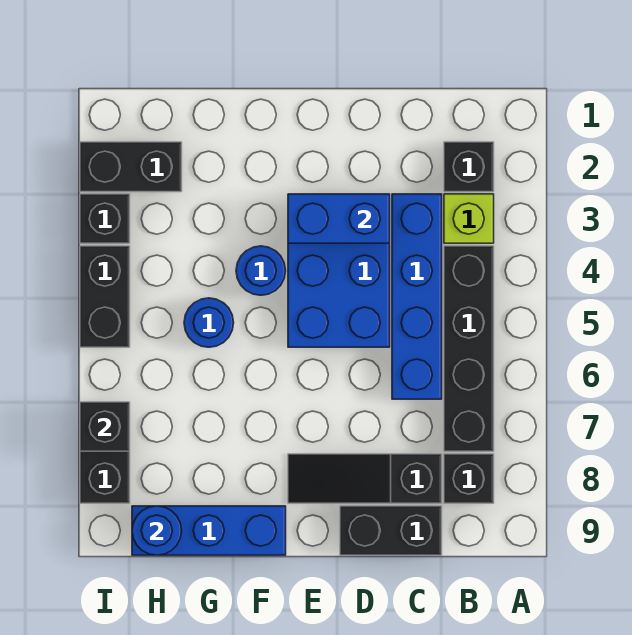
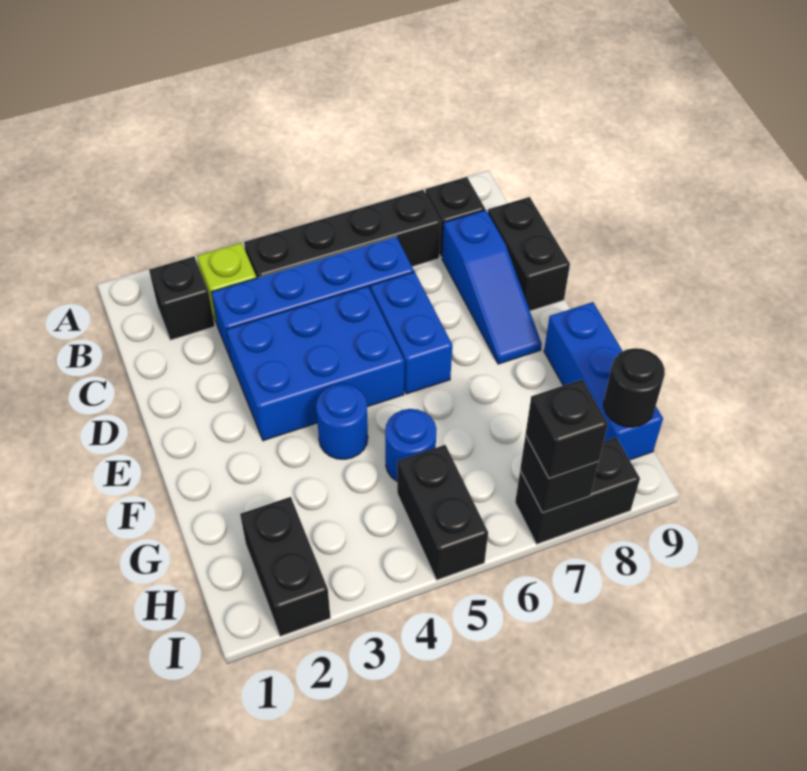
black slope C8:E8 level 1 top C -> blue slope C8:E8 level 1 top C
blue brick D3:E3 level 2 -> blue brick D6:E6 level 1
blue round brick H9 level 2 -> black round brick H9 level 2
black brick I3 level 1 -> black brick I7 level 3
black brick I4:I5 level 1 -> black brick H5:I5 level 1

